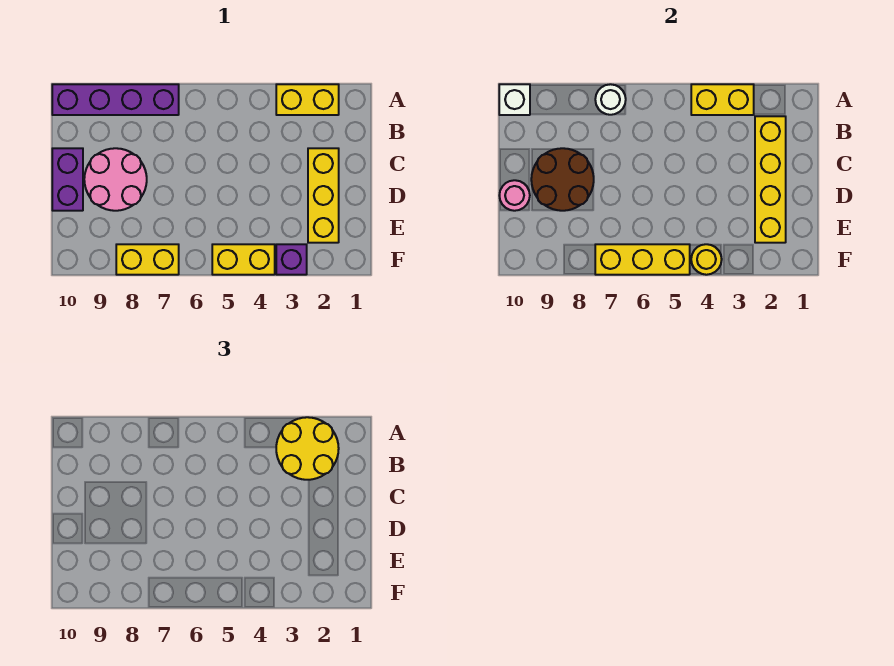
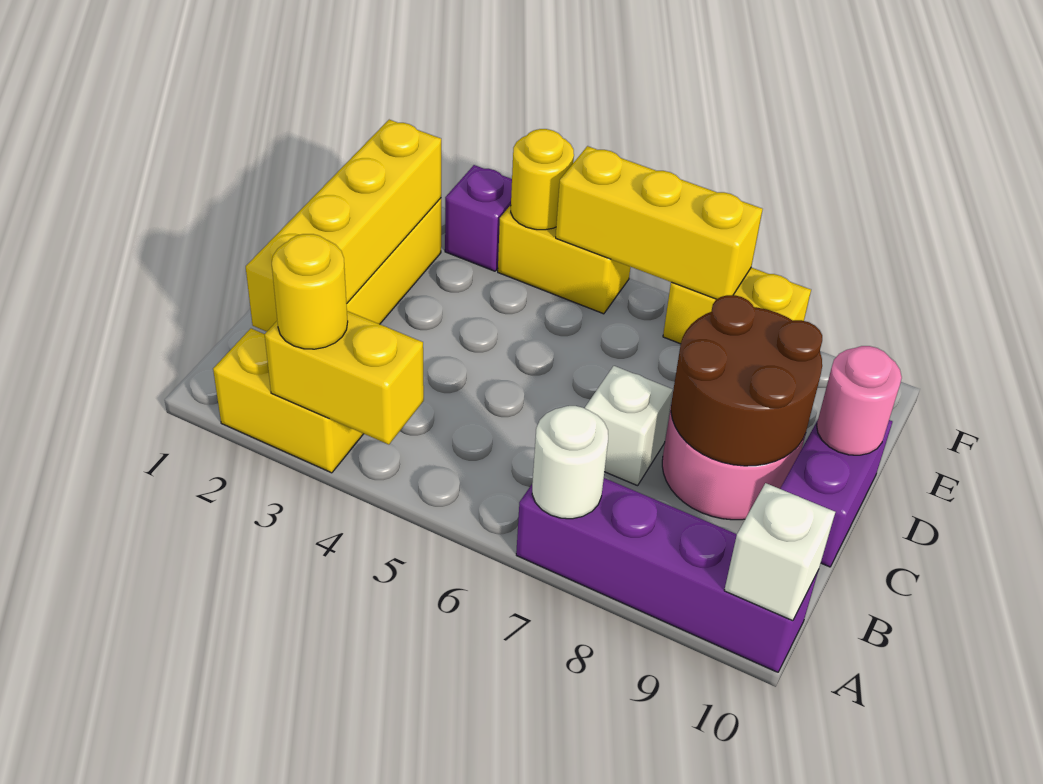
yellow round brick A2:B3 level 3 -> yellow round brick A3 level 3
none -> white brick C7 level 1

